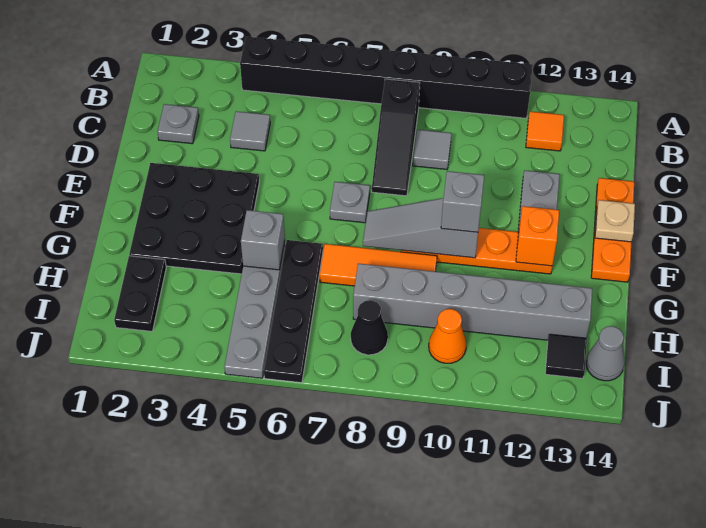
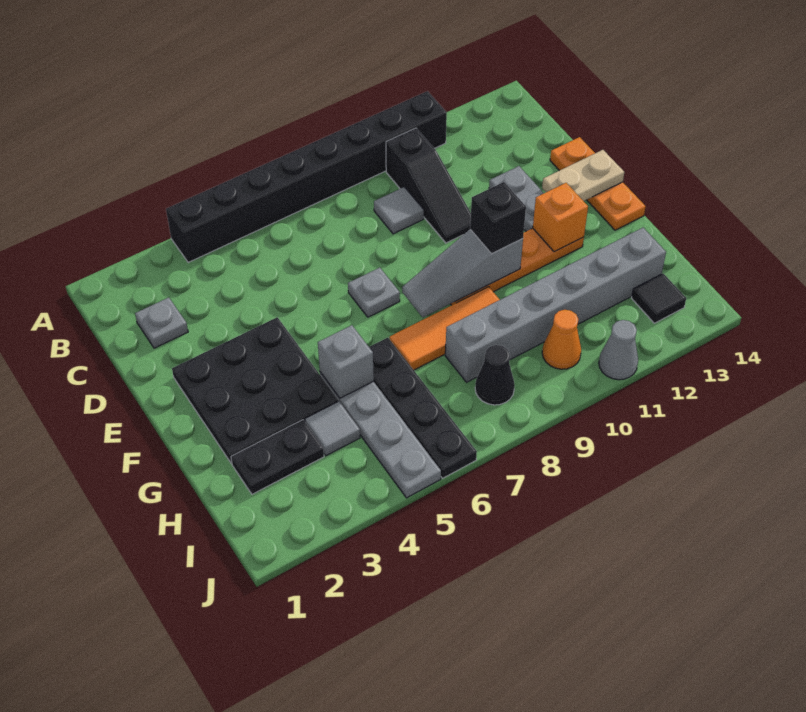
black slope B8:D8 level 1 top B -> black slope B10:D10 level 1 top B
orange tile B12 level 1 -> none
grey tile C4 level 1 -> grey tile H4 level 1
tan plate E14 level 2 -> tan plate E13:E14 level 2
grey brick F10 level 3 -> black brick F10 level 3
black plate H2:I2 level 1 -> black plate H2:H3 level 1
grey cone I14 level 1 -> grey cone J11 level 1

